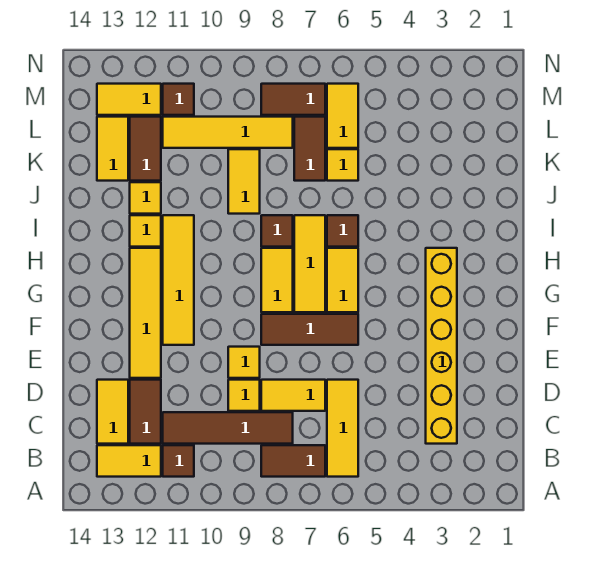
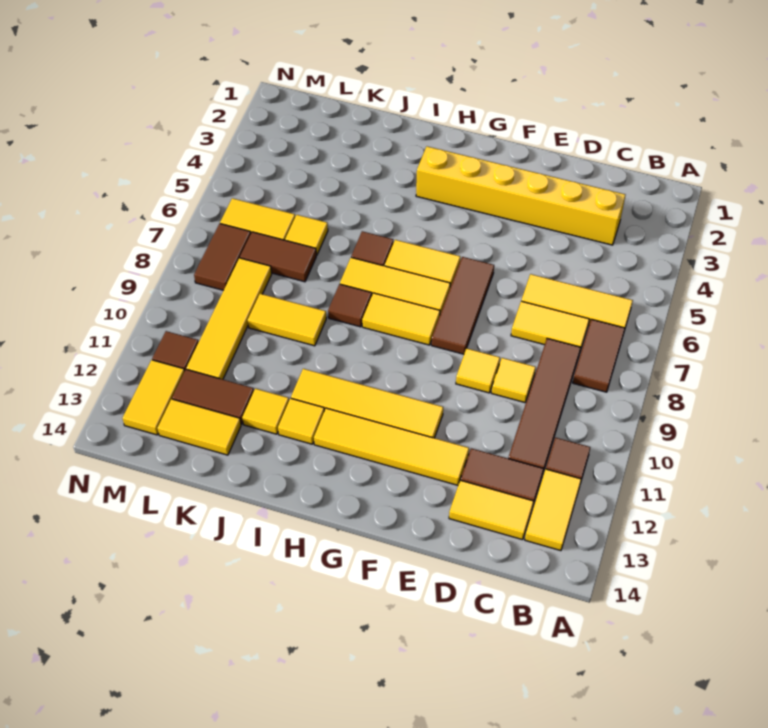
yellow tile D7:D8 level 1 -> yellow tile C7:D7 level 1

